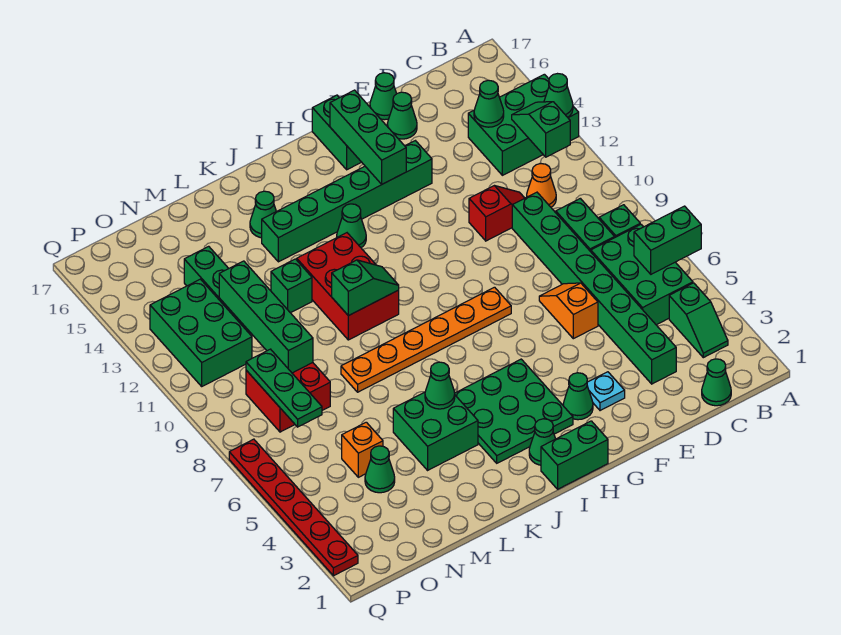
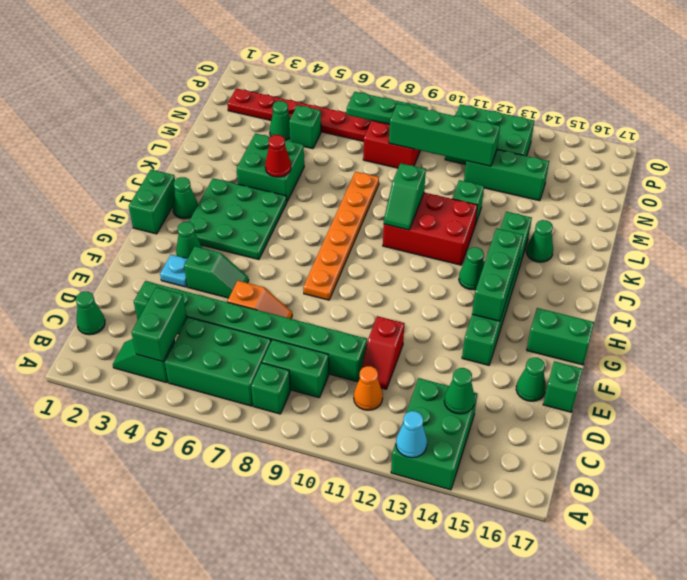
green brick A6:B6 level 2 -> green brick B4:C4 level 2
green cone A13 level 2 -> cyan cone A13 level 2
green slope B12:B13 level 2 top 12 -> green slope F4:F5 level 1 top 4
green cone E17 level 1 -> green brick E17 level 1
green brick G14:G16 level 2 -> green brick G14:I14 level 2
green cone K5 level 2 -> red cone K5 level 2
orange brick N5 level 1 -> green brick N5 level 1
red plate Q2:Q7 level 1 -> red plate O2:O7 level 1

